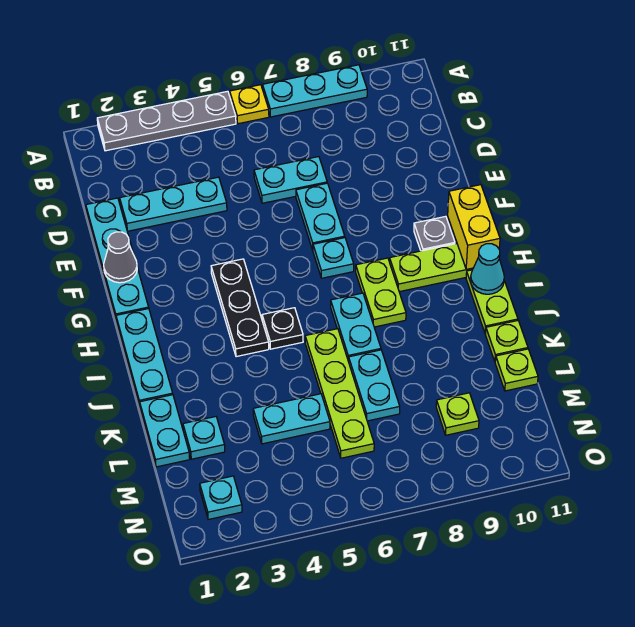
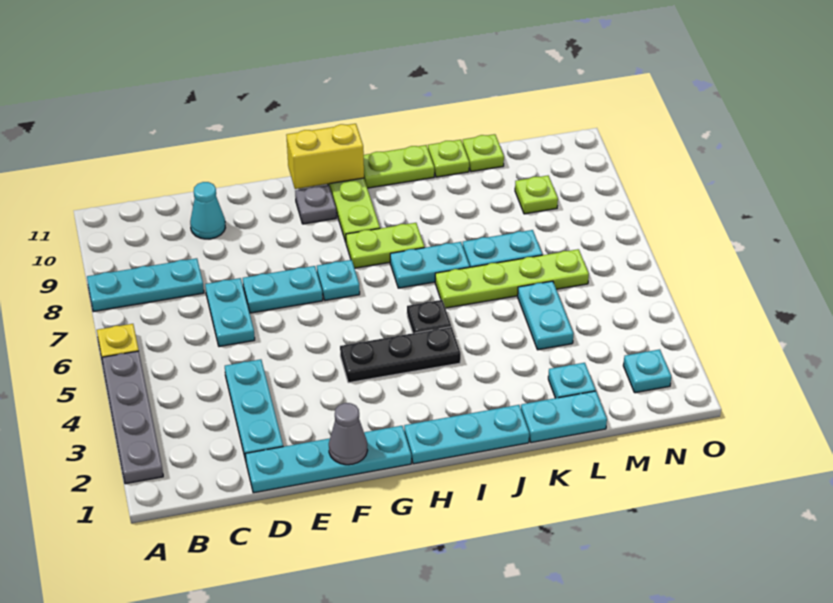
cyan plate A7:A9 level 1 -> cyan plate A8:C8 level 1
cyan cone I11 level 2 -> cyan cone D10 level 1

